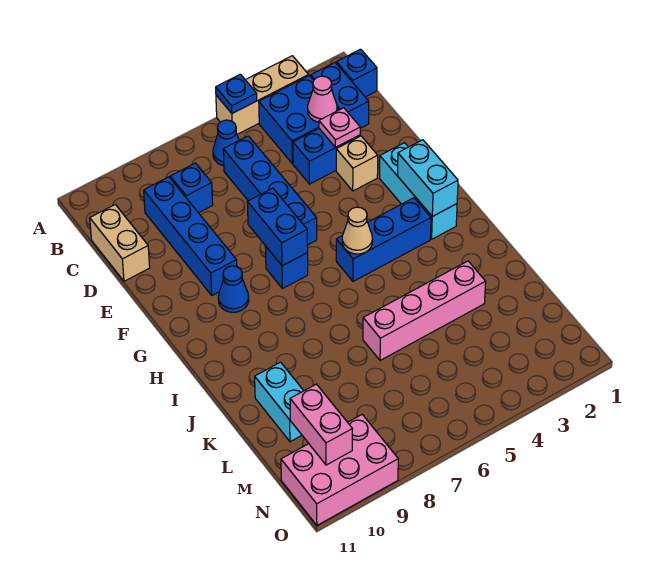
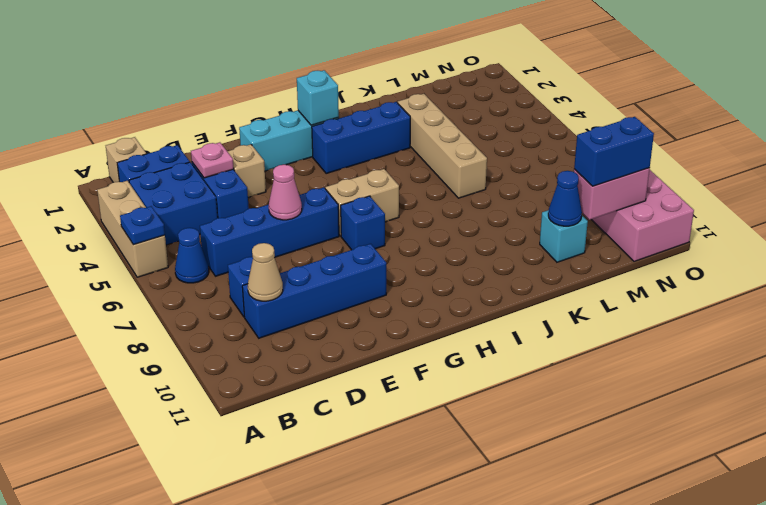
blue brick B1 level 1 -> tan brick B1 level 1
pink cone C3 level 2 -> pink cone E6 level 2
tan brick C11:D11 level 1 -> tan brick G6:H6 level 1
blue brick F7:G7 level 2 -> blue brick M10:N10 level 3
cyan brick G2:H2 level 2 -> cyan brick H2 level 2
blue cone G9 level 1 -> blue cone L10 level 2
blue brick H3:H5 level 1 -> blue brick H3:J3 level 1
tan cone H5 level 2 -> tan cone C9 level 2
pink brick K3:K6 level 1 -> tan brick K3:K6 level 1
cyan brick K10:L10 level 1 -> cyan brick L10 level 1

